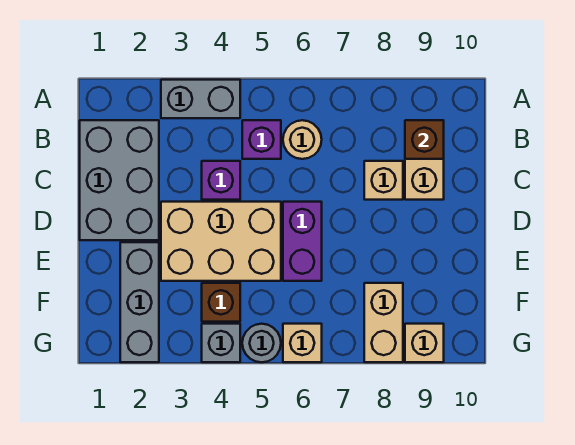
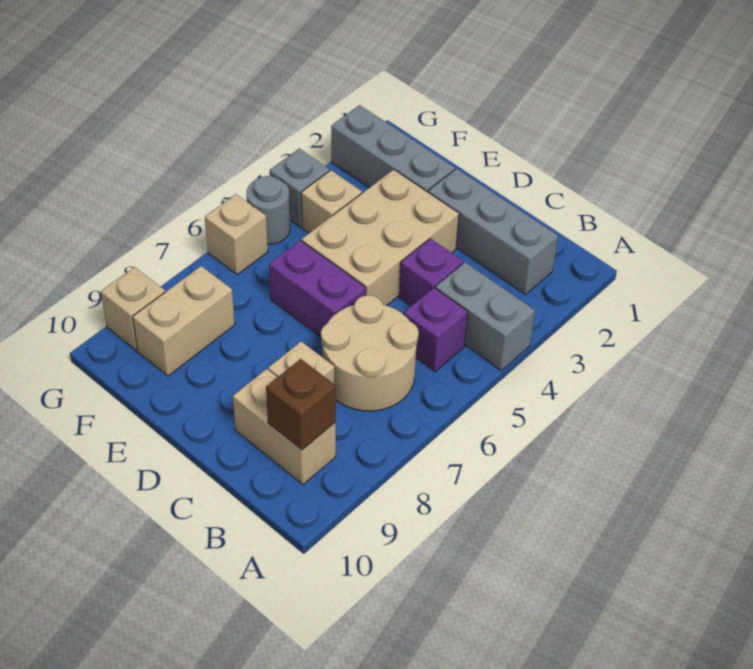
grey brick A3:A4 level 1 -> grey brick A4:B4 level 1
grey brick B1:D2 level 1 -> grey brick B2:D2 level 1
tan round brick B6 level 1 -> tan round brick B6:C7 level 1
brown brick F4 level 1 -> tan brick F4 level 1
tan brick F8:G8 level 1 -> tan brick F8:F9 level 1

